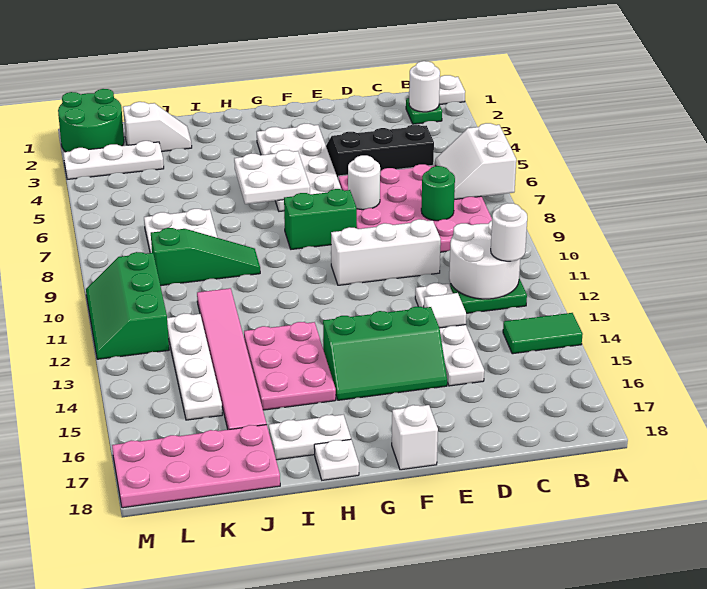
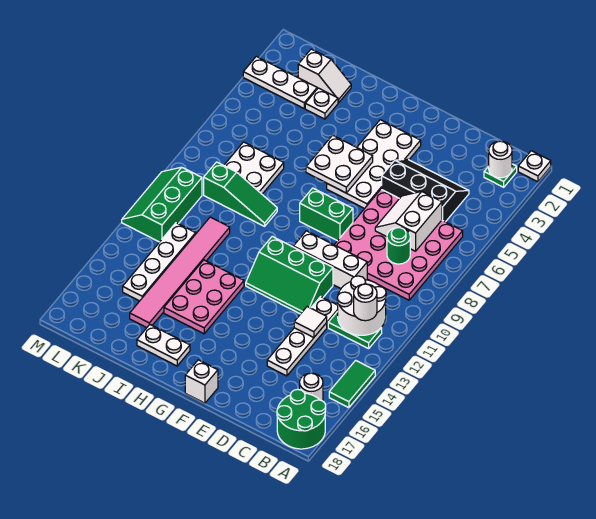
white slope A6:B7 level 2 top A -> white slope C6:D7 level 2 top C
green tile A14:B14 level 1 -> green tile A14:A15 level 1
white round brick E7 level 2 -> white round brick B16 level 1
green slope E14:G15 level 1 top 14 -> green slope E11:G12 level 1 top 11
white plate H18 level 1 -> white plate J3 level 1
pink plate J17:M18 level 1 -> none
green round brick L1:M2 level 1 -> green round brick A17:B18 level 1

